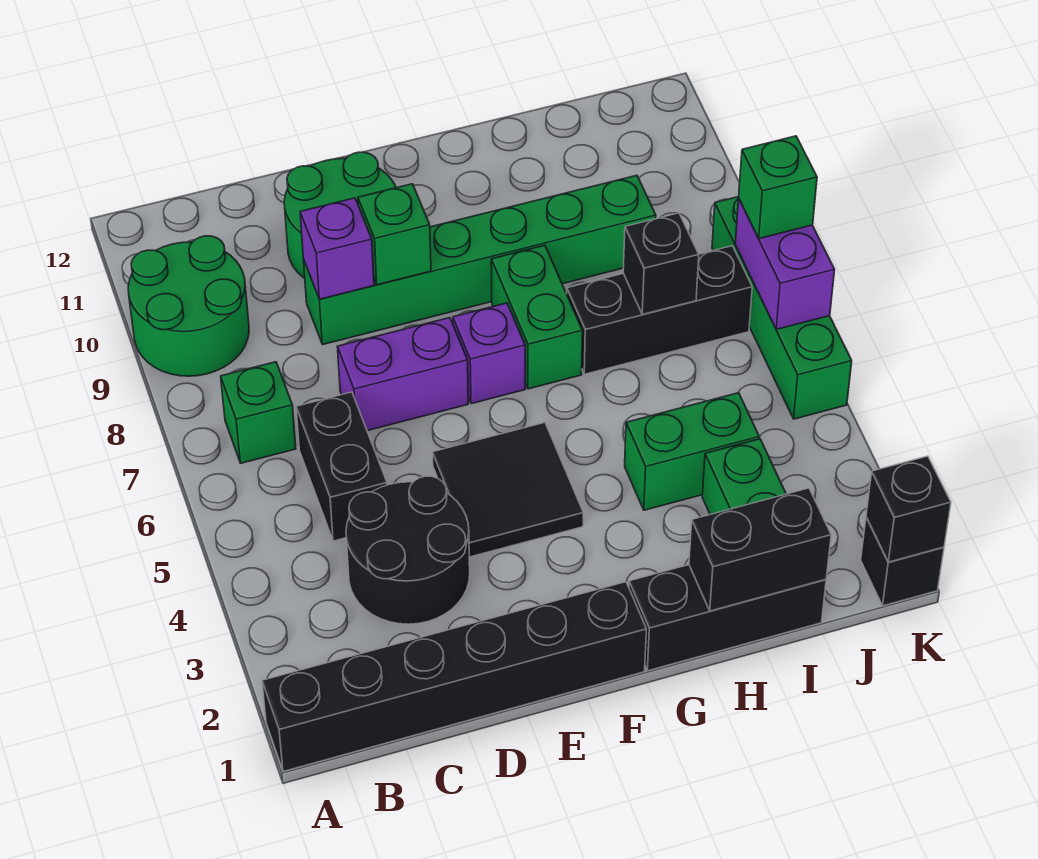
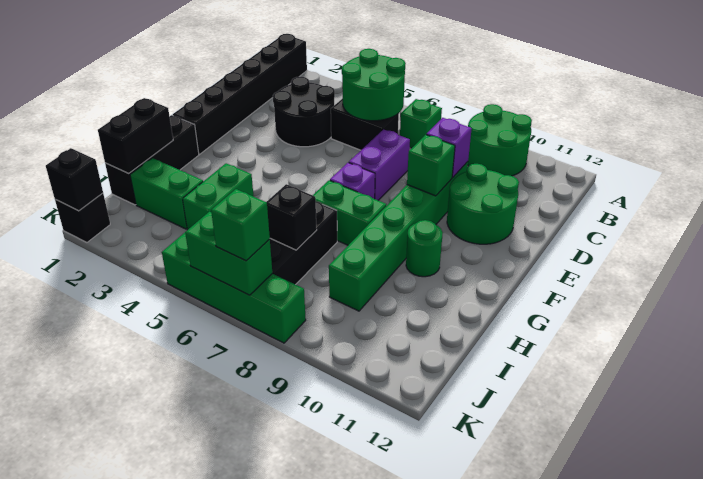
none -> green round brick B5:C6 level 2
black tile E4:F5 level 1 -> none
none -> green round brick G10 level 1
purple brick K6:K7 level 2 -> green brick K6:K7 level 2

